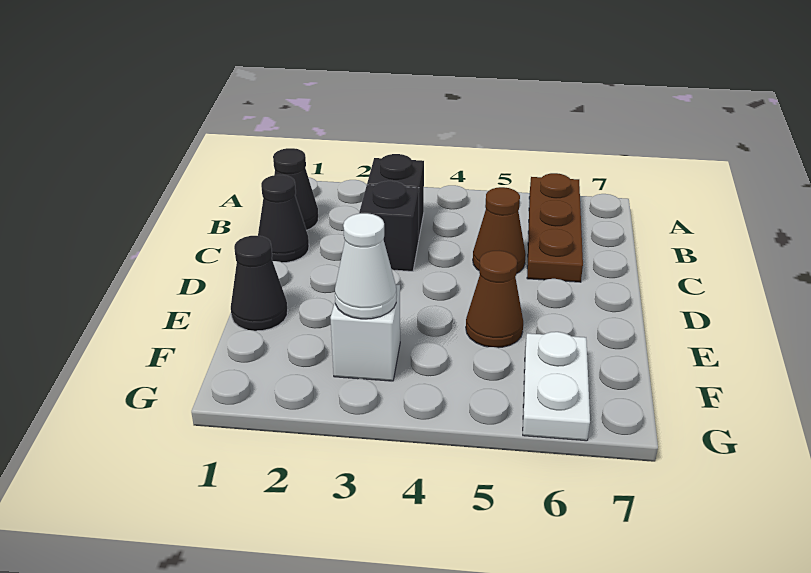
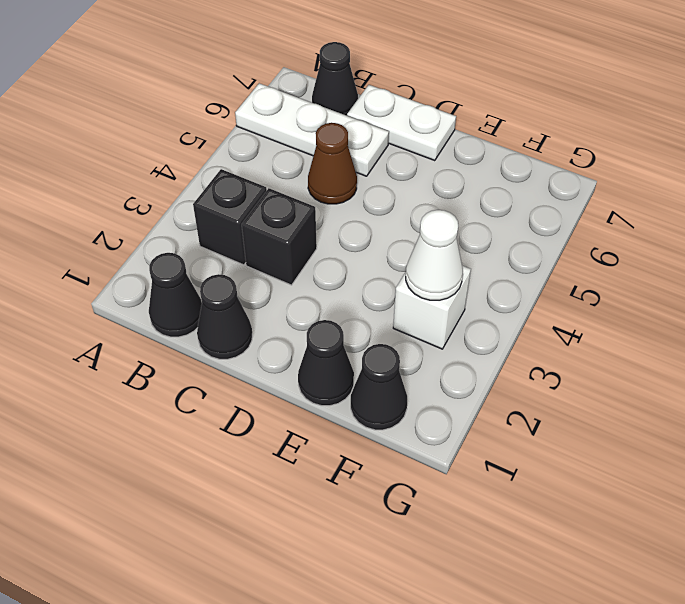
brown plate A6:C6 level 1 -> white plate A6:C6 level 1
none -> black cone B7 level 1
brown cone E5 level 1 -> none
none -> black cone F1 level 1
white plate F6:G6 level 1 -> white plate C7:D7 level 1

